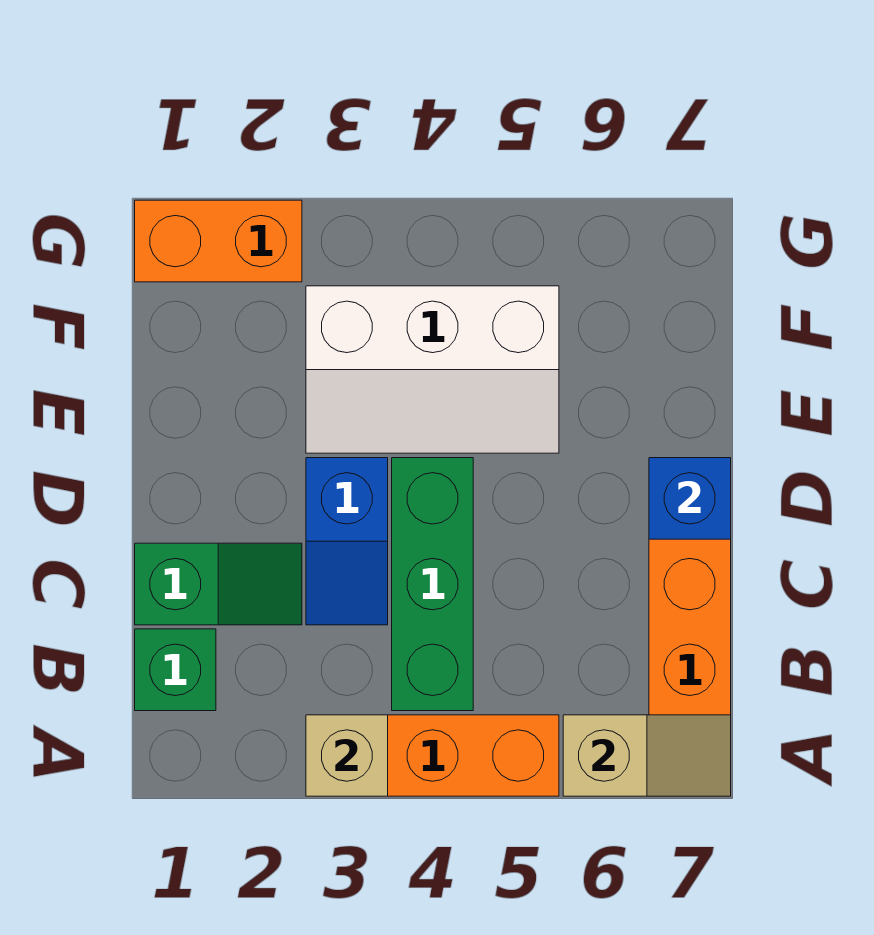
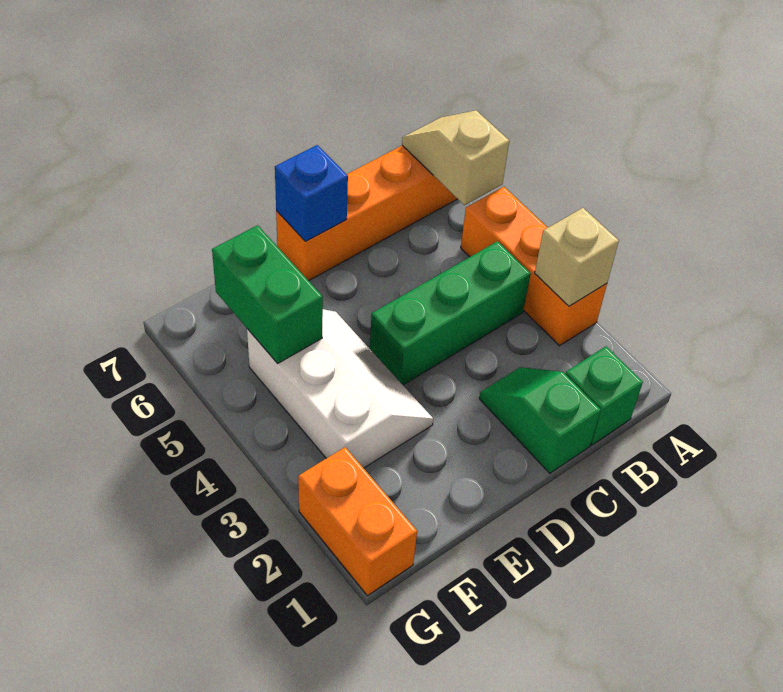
blue slope C3:D3 level 1 top D -> none
none -> green brick F5:F6 level 2

